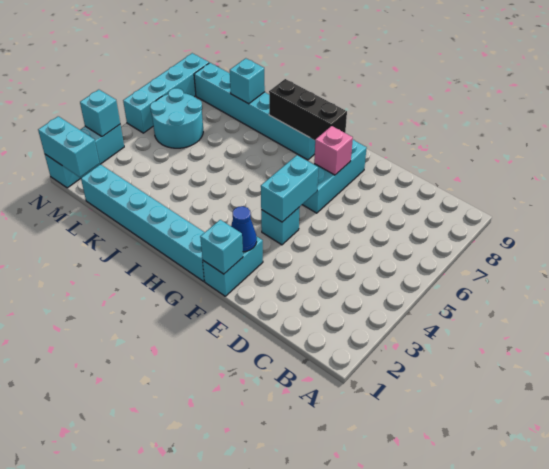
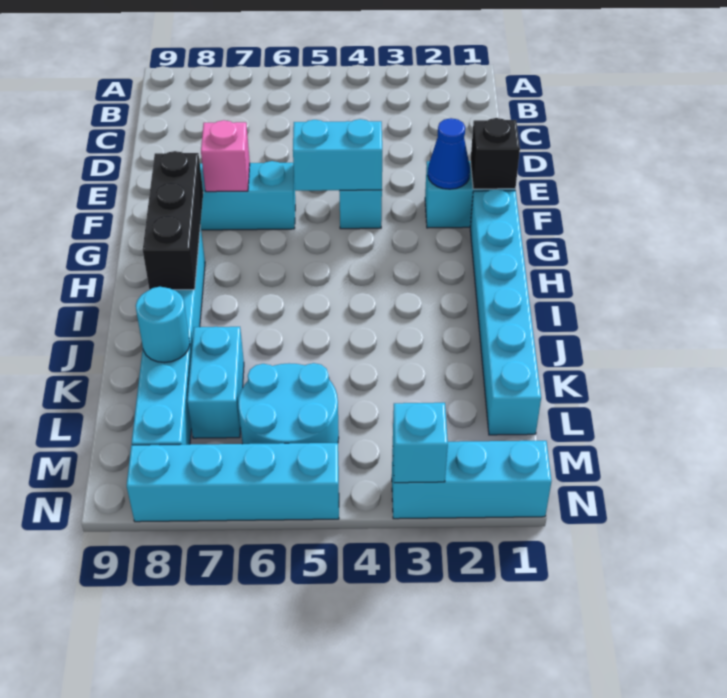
cyan brick F1 level 2 -> black brick F1 level 2
cyan brick K8 level 2 -> cyan round brick K8 level 2
cyan brick M1:N1 level 2 -> cyan brick K7:L7 level 1

